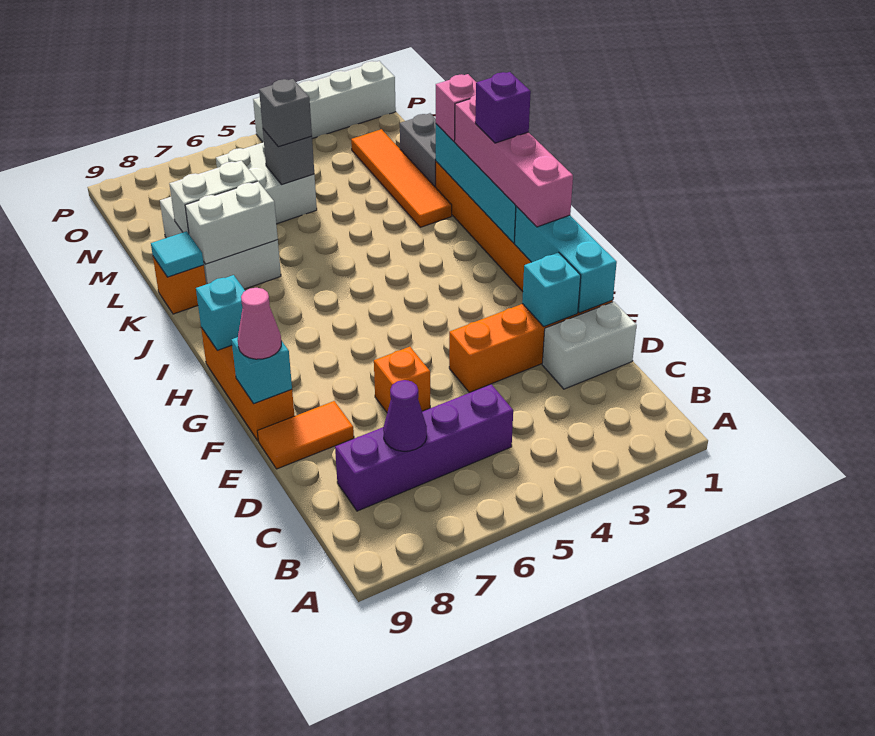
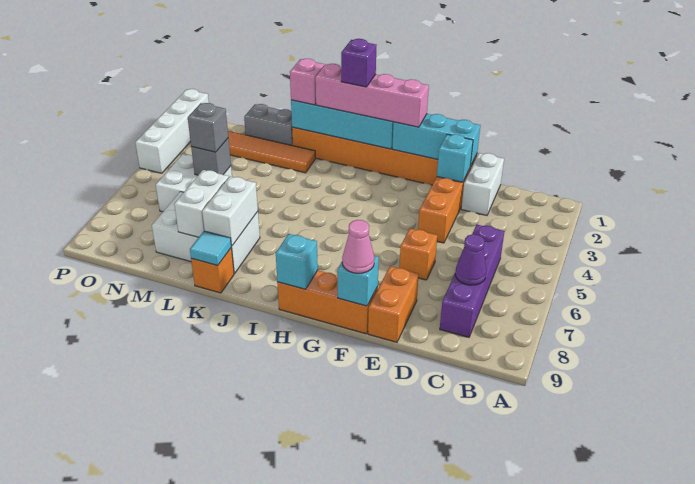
orange tile E8:E9 level 1 -> orange brick E8:E9 level 1

